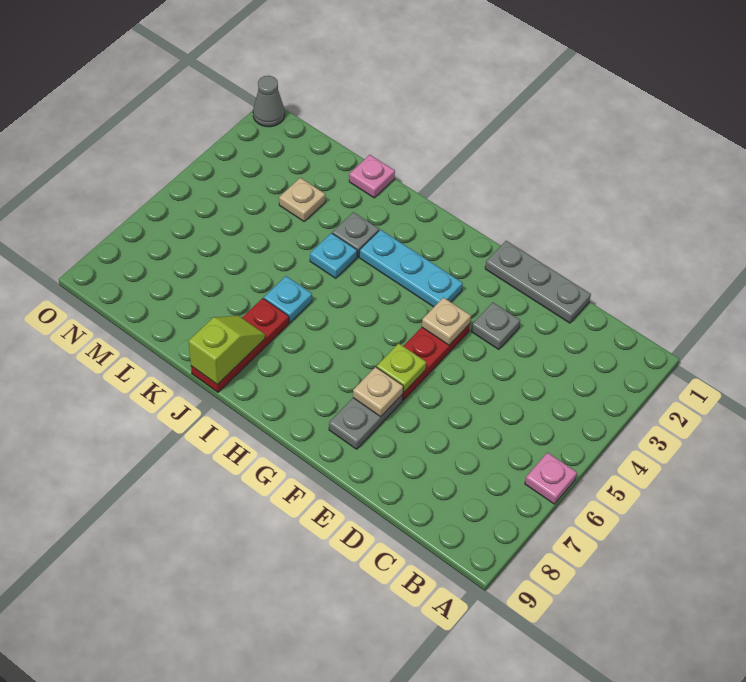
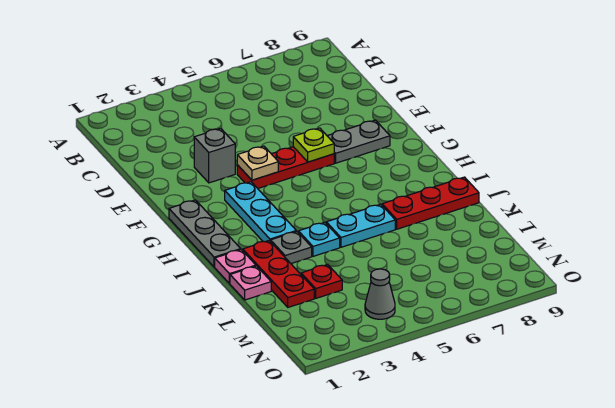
pink plate A6 level 1 -> pink plate J1 level 1
grey plate D1:F1 level 1 -> grey plate G1:I1 level 1
grey plate E3 level 1 -> grey brick E3 level 1
tan plate F7 level 2 -> none
none -> red plate J2:L2 level 1
cyan plate J6 level 1 -> cyan plate J5:J6 level 1
lime slope J8:J9 level 2 top 9 -> none
tan plate L3 level 1 -> red plate L3 level 1
grey cone O1 level 1 -> grey cone N4 level 1

